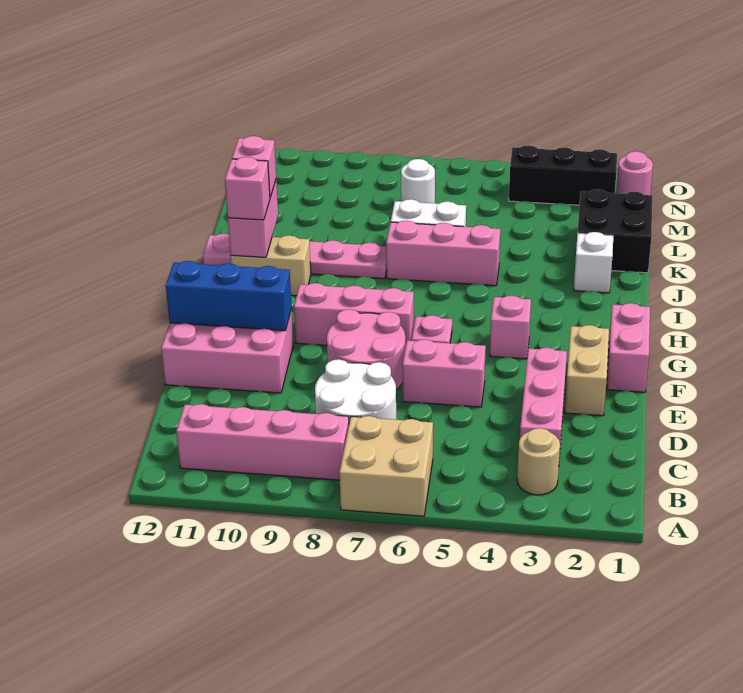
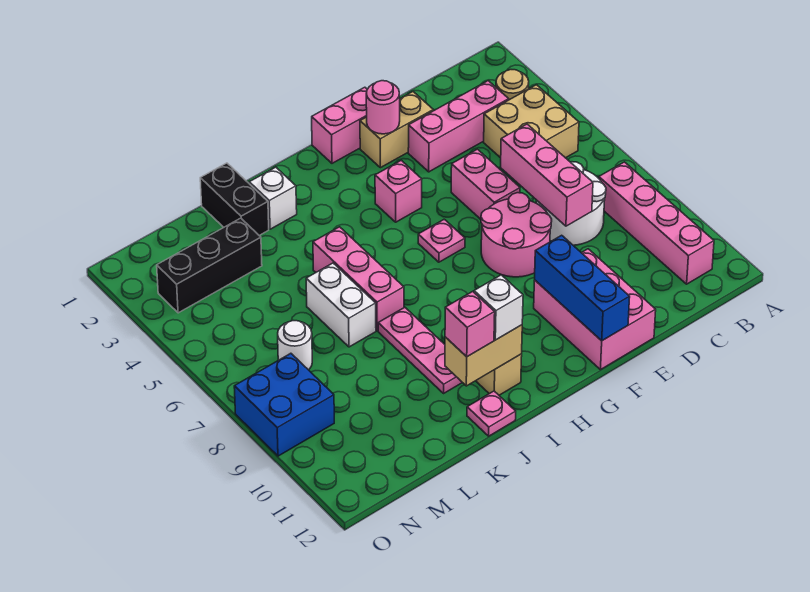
tan brick A6:B7 level 1 -> tan brick B4:C5 level 1
pink brick G7:G9 level 1 -> pink brick D6:D8 level 2
pink brick I11:J11 level 2 -> tan brick I11:J11 level 2
pink brick I11 level 3 -> white brick I11 level 3
black brick K1:L2 level 1 -> black brick K1:K2 level 1
pink round brick N1 level 1 -> pink round brick F2 level 2
black brick N2:N4 level 1 -> black brick L3:N3 level 1
none -> blue brick N8:O9 level 1

